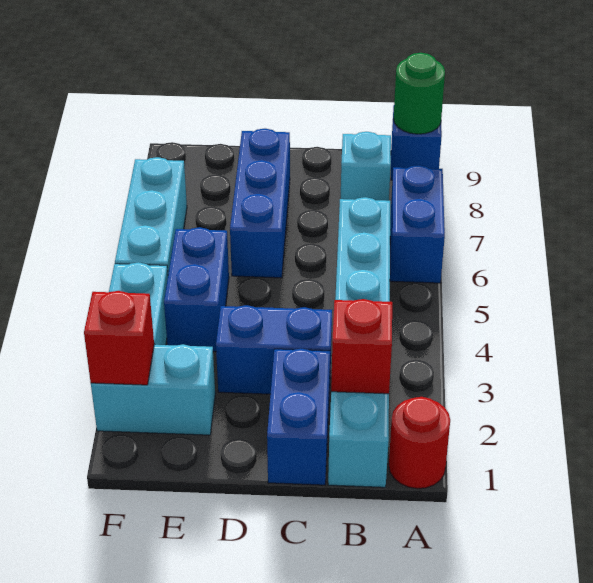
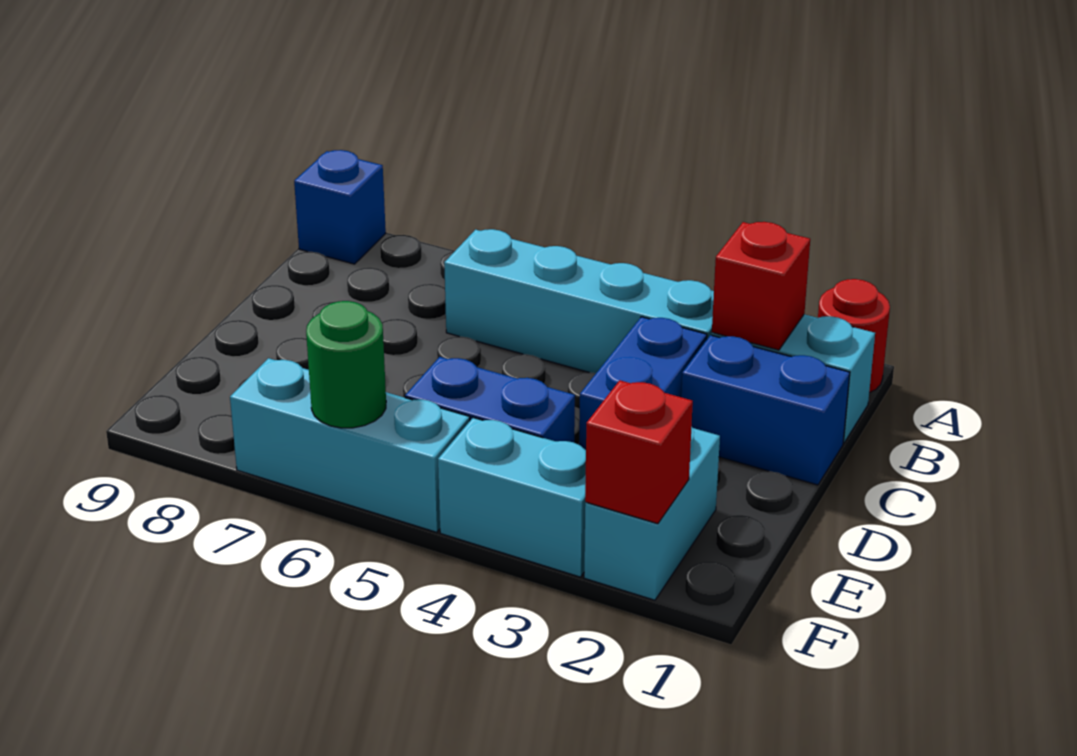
blue brick A6:A7 level 1 -> none
green round brick A9 level 2 -> green round brick F6 level 2
cyan brick B8 level 1 -> none
blue brick D6:D8 level 1 -> none

